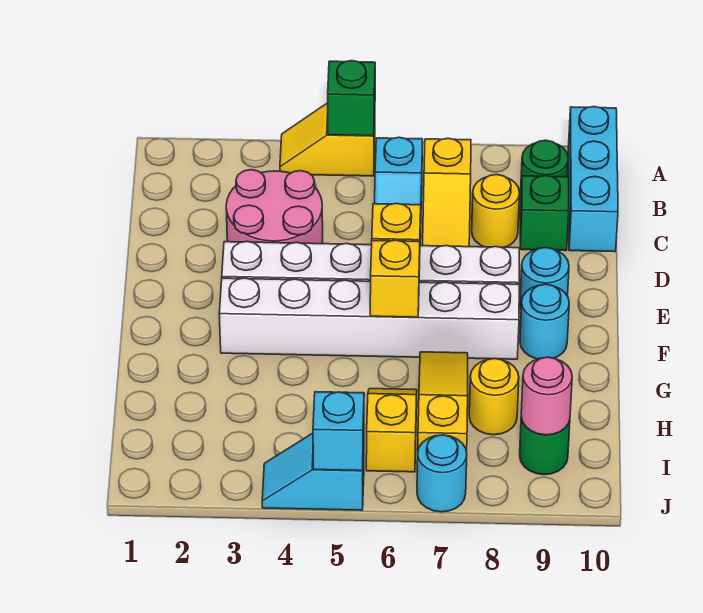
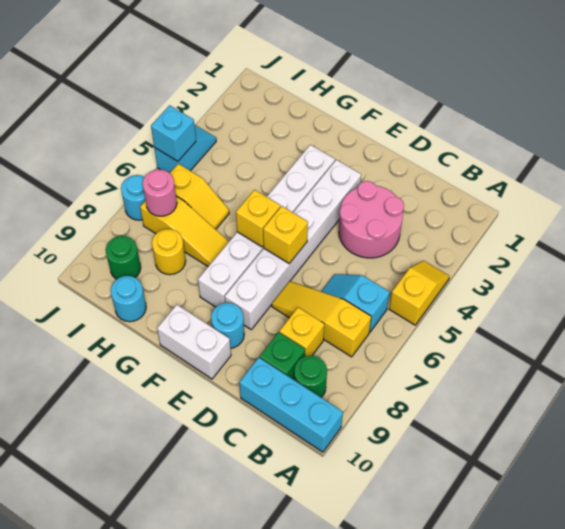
green brick A5 level 2 -> none
yellow round brick C8 level 1 -> yellow brick C8 level 1
none -> white brick E10:F10 level 1
cyan round brick F9 level 1 -> cyan round brick H10 level 1
pink round brick I9 level 2 -> pink round brick I7 level 2

